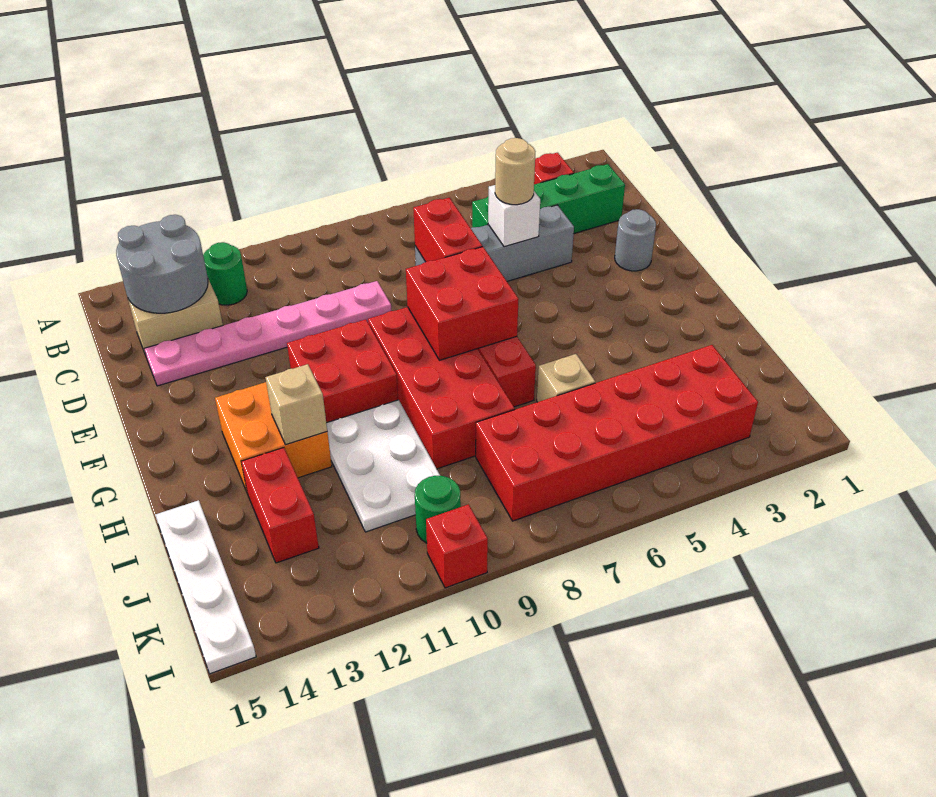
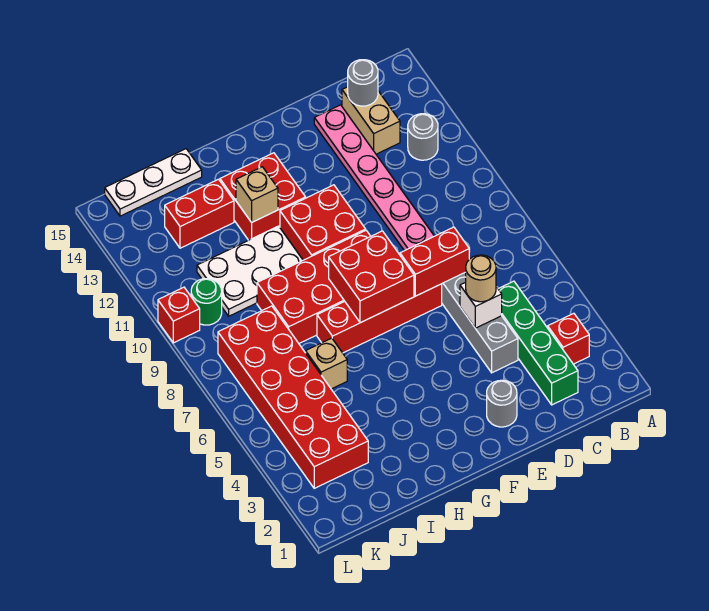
green round brick B12 level 1 -> grey round brick B12 level 1
grey round brick B13:C14 level 2 -> grey round brick C14 level 2
orange brick G12:H13 level 1 -> red brick G12:H13 level 1
white plate I15:L15 level 1 -> white plate I15:K15 level 1

